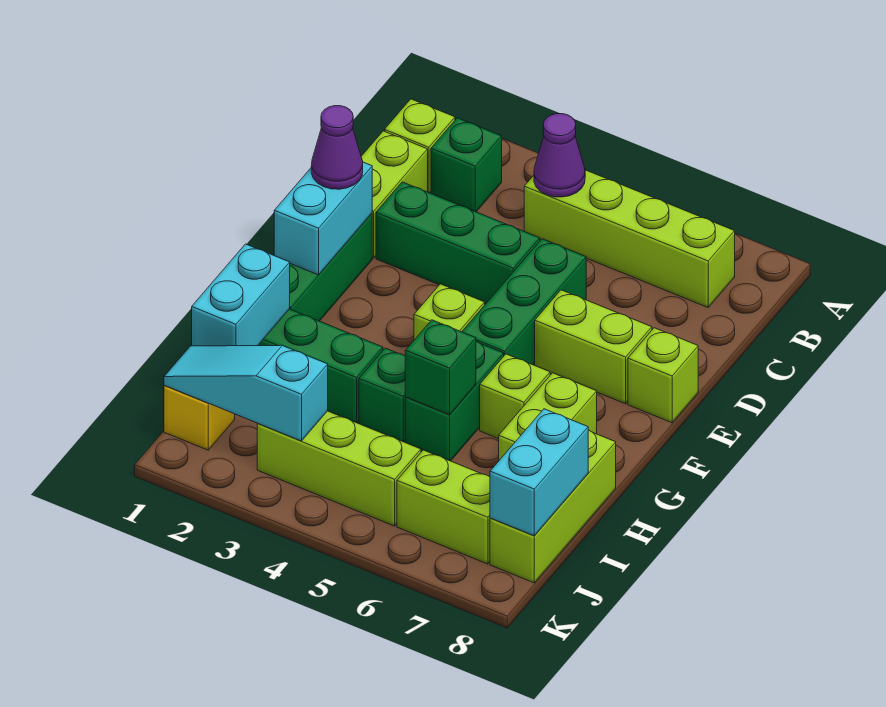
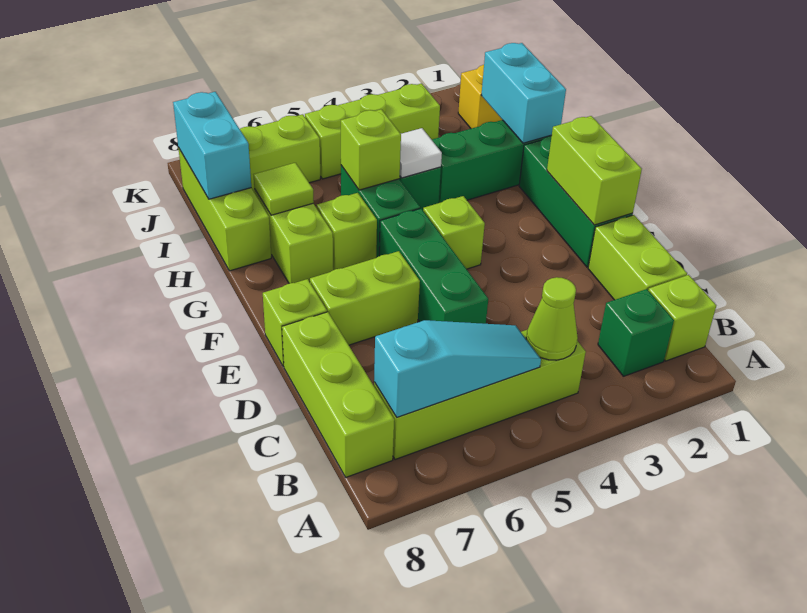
purple cone B4 level 2 -> lime cone B4 level 2
none -> lime brick B8:D8 level 1
green brick D2:D4 level 1 -> none
cyan brick E1:F1 level 2 -> lime brick E1:F1 level 2
purple cone E1 level 3 -> none
none -> white tile H4 level 2
green brick H5 level 2 -> lime brick H5 level 2
none -> lime tile H7 level 2
cyan slope J1:J3 level 2 top 3 -> cyan slope B5:B7 level 2 top 7

